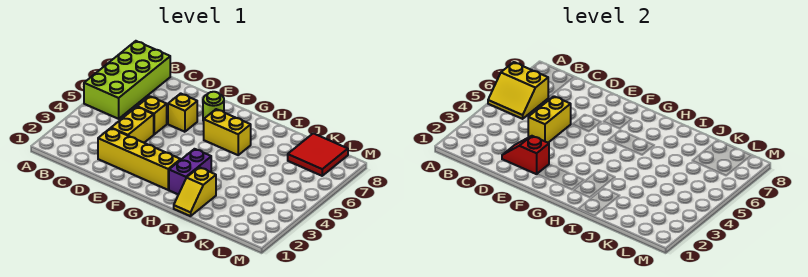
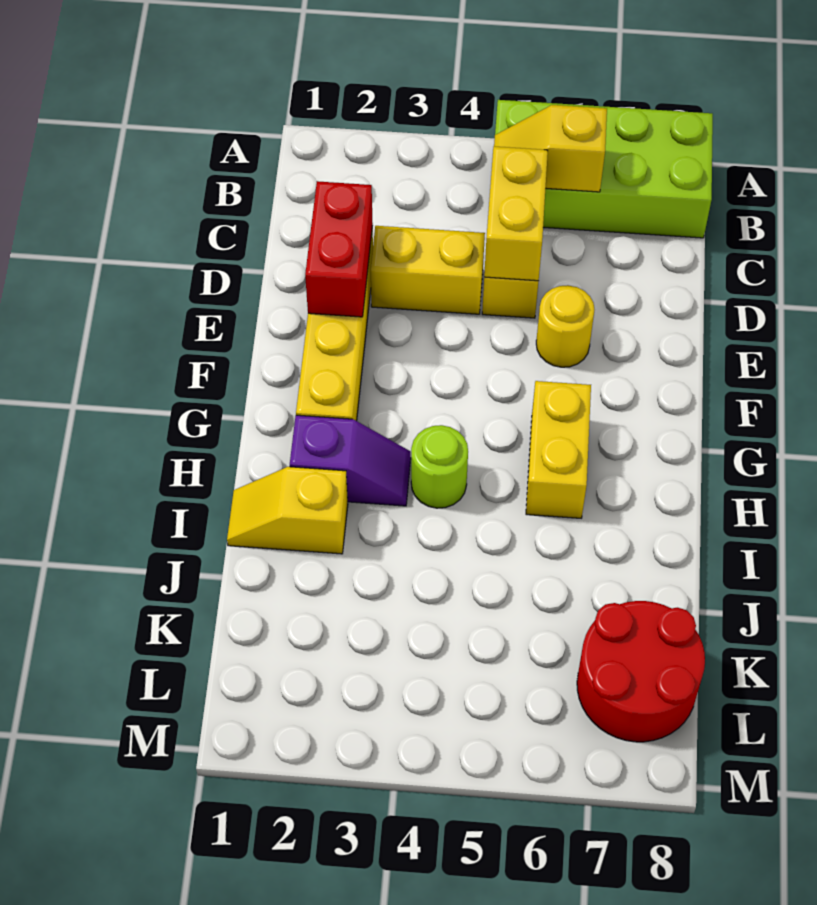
yellow slope A5:B6 level 2 top 6 -> yellow slope B5:B6 level 2 top 6
red slope D2:E2 level 2 top E -> red brick D2:E2 level 2
yellow brick D4:D5 level 2 -> yellow brick C5:D5 level 2
yellow brick E6 level 1 -> yellow round brick E6 level 1
lime round brick F7 level 1 -> lime round brick H4 level 1
purple brick H2:H3 level 1 -> purple slope H2:H3 level 1 top 2
red tile K7:L8 level 1 -> red round brick K7:L8 level 1

